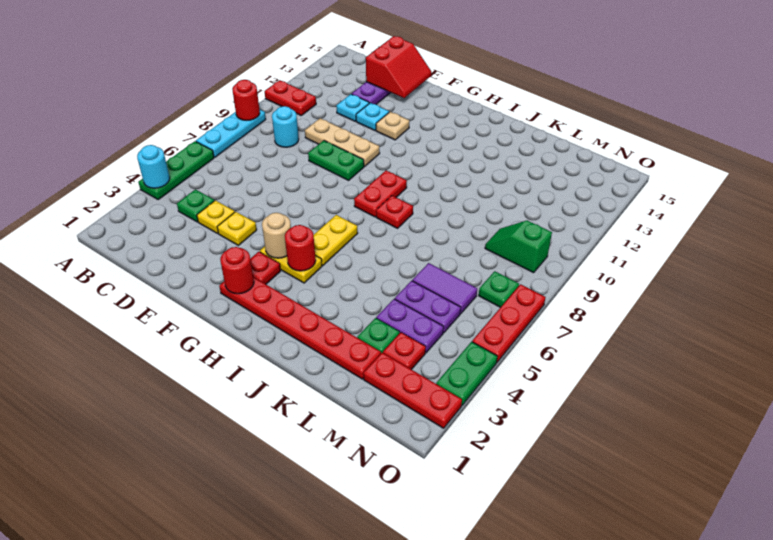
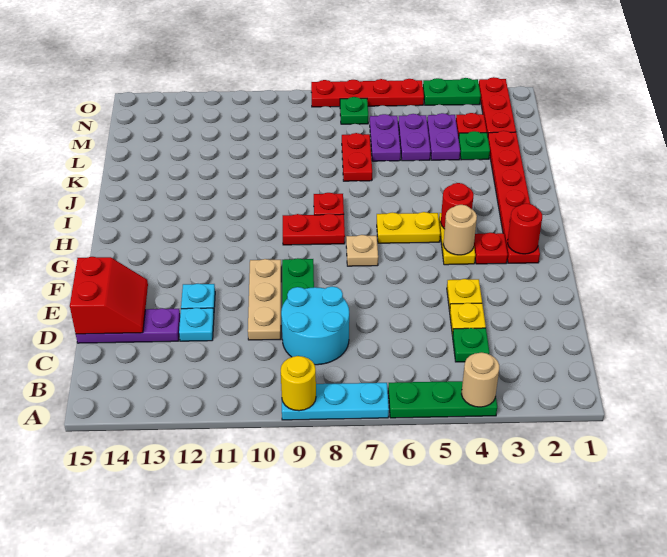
cyan round brick A4 level 2 -> tan round brick A4 level 2
red round brick A9 level 2 -> yellow round brick A9 level 2
red plate A11:B11 level 1 -> red plate K7:L7 level 1
cyan round brick C9 level 1 -> cyan round brick C8:D9 level 1
red slope D14:E15 level 2 top D -> red slope D14:E15 level 2 top 15
tan plate F12 level 1 -> tan plate G7 level 1
purple tile L6:M6 level 1 -> purple plate L6:M6 level 1
green slope M9:N9 level 1 top N -> none
red plate O5:O7 level 1 -> red plate O5:O8 level 1

